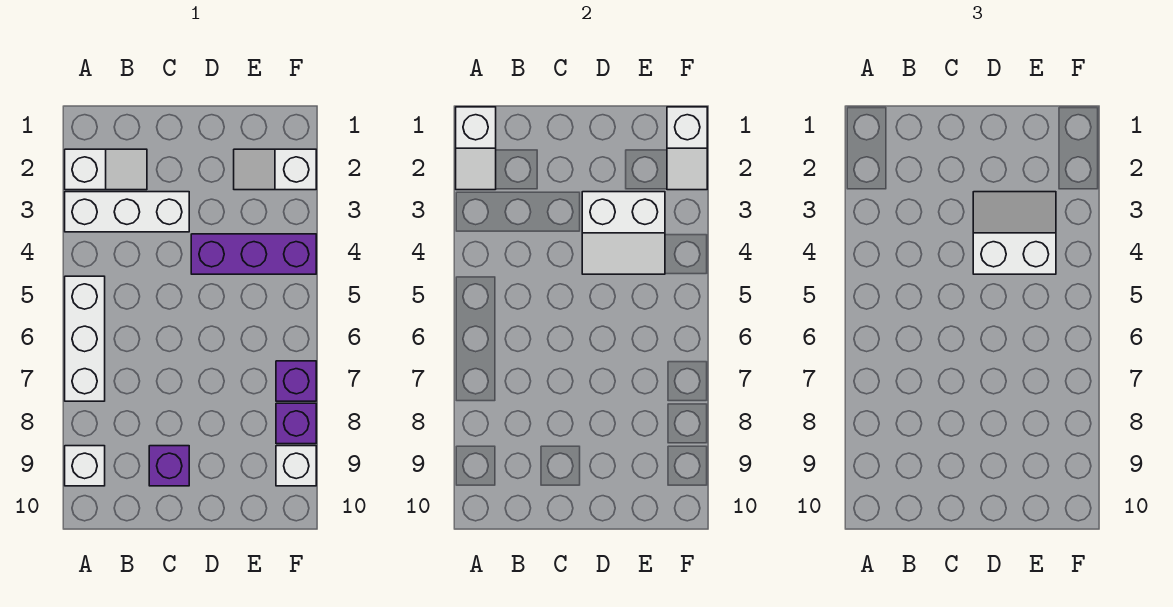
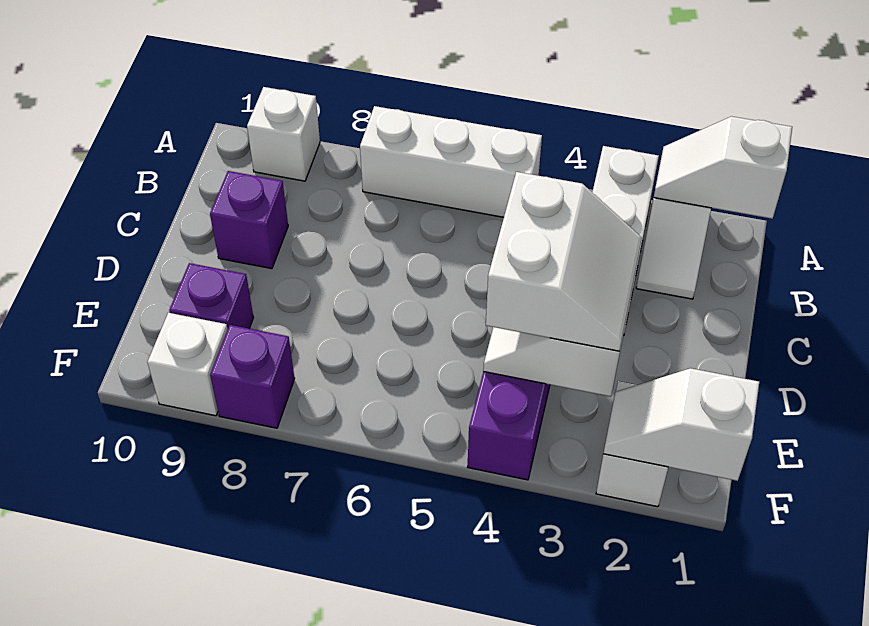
purple brick F7 level 1 -> purple brick E9 level 1

